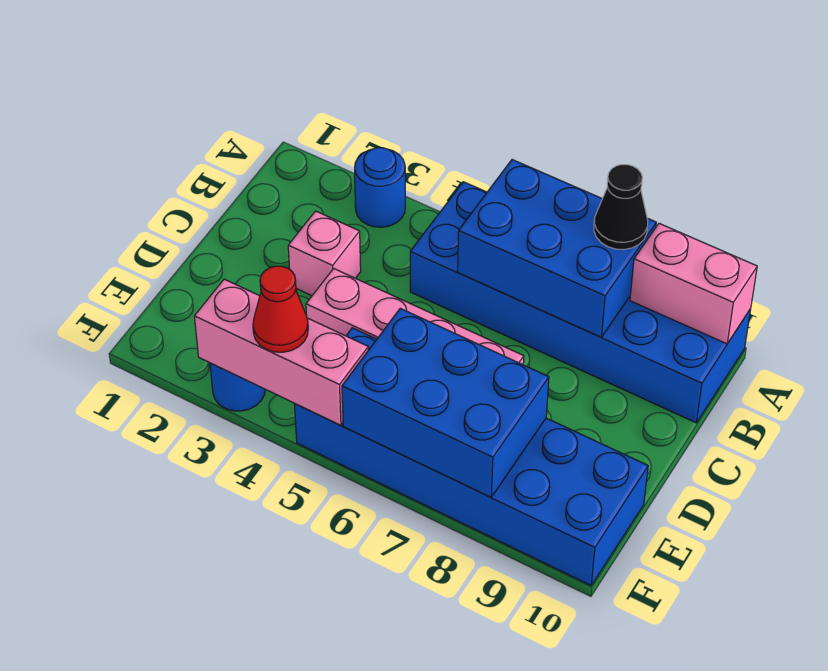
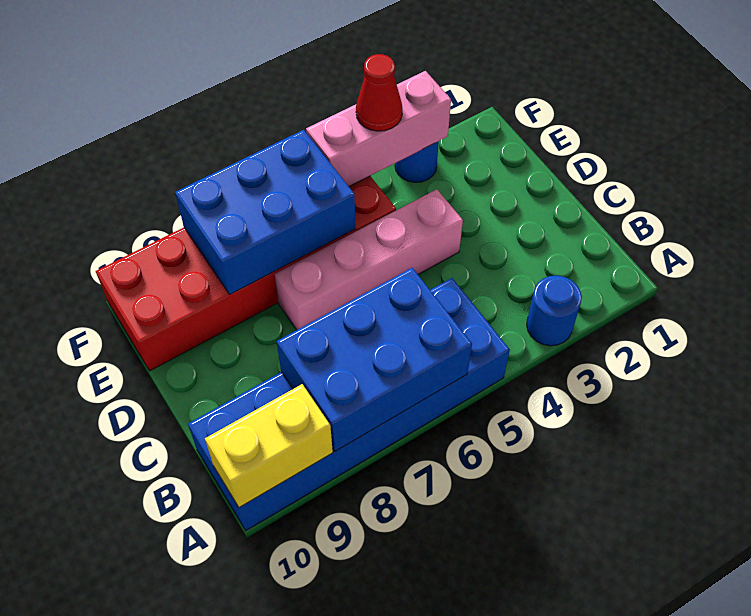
black cone A8 level 3 -> none
pink brick A9:A10 level 2 -> yellow brick A9:A10 level 2
pink brick C3 level 1 -> none
blue brick E5:F10 level 1 -> red brick E5:F10 level 1

